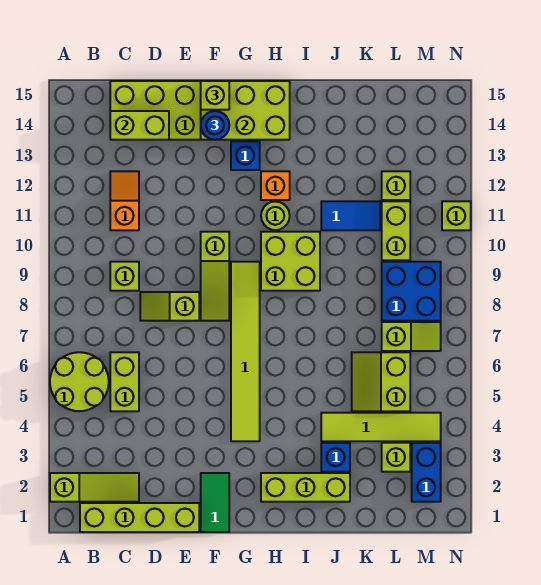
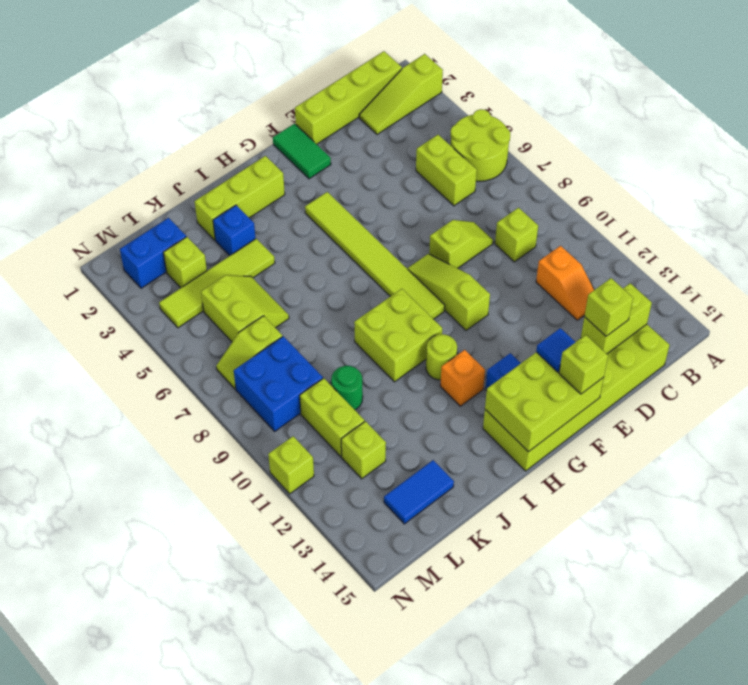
none -> lime brick D14 level 3
blue round brick F14 level 3 -> blue tile F14 level 3
blue tile J11:K11 level 1 -> blue tile K14:L14 level 1
none -> green round brick K10 level 1
blue brick M2:M3 level 1 -> blue brick L2:M2 level 1

